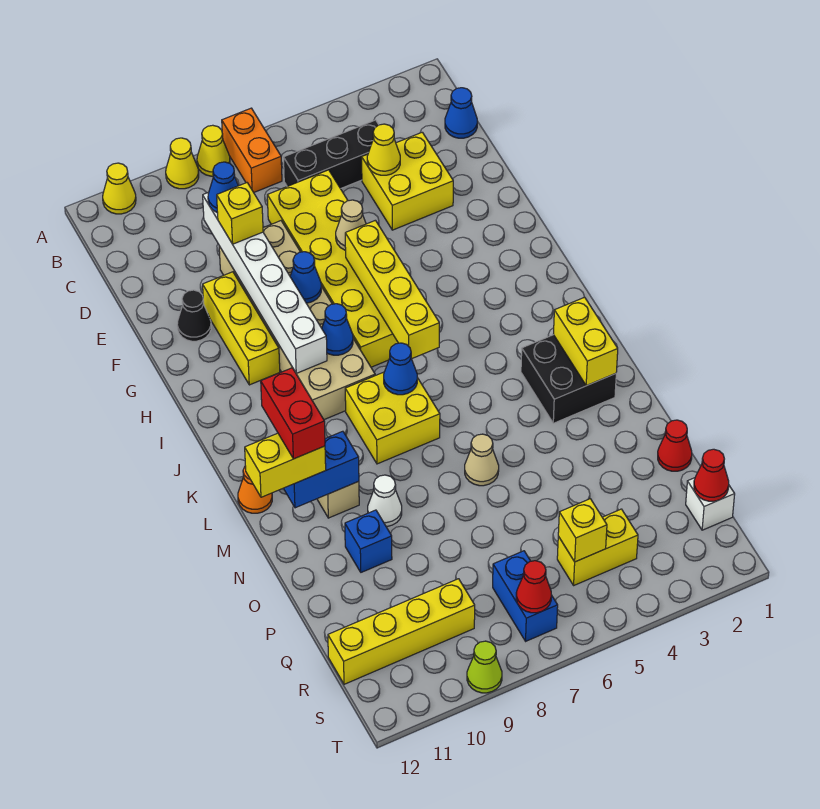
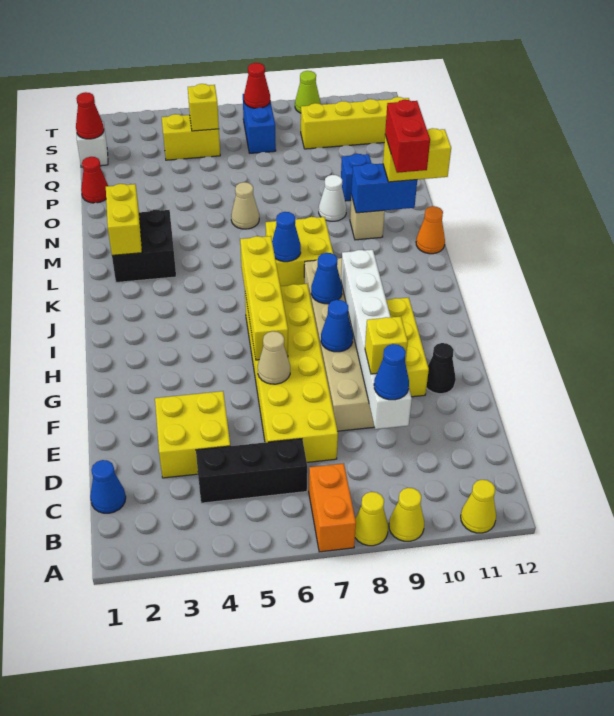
yellow cone D4 level 2 -> none

